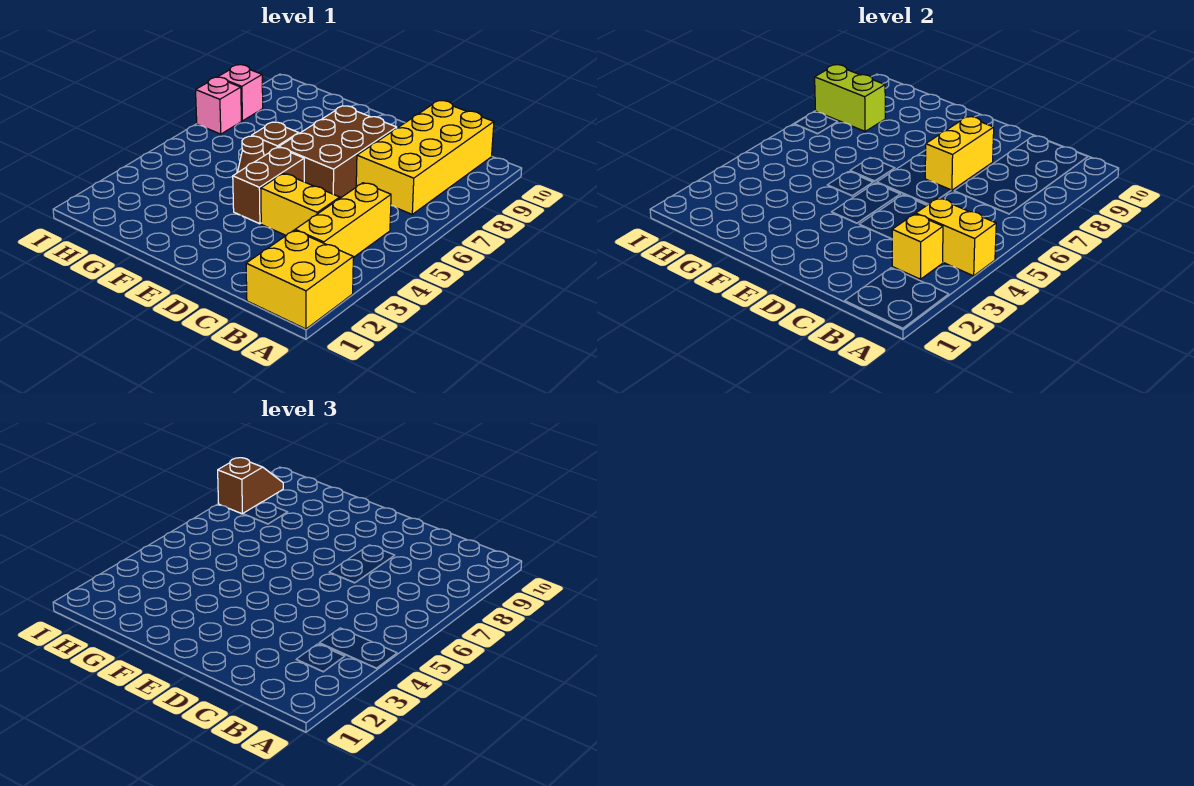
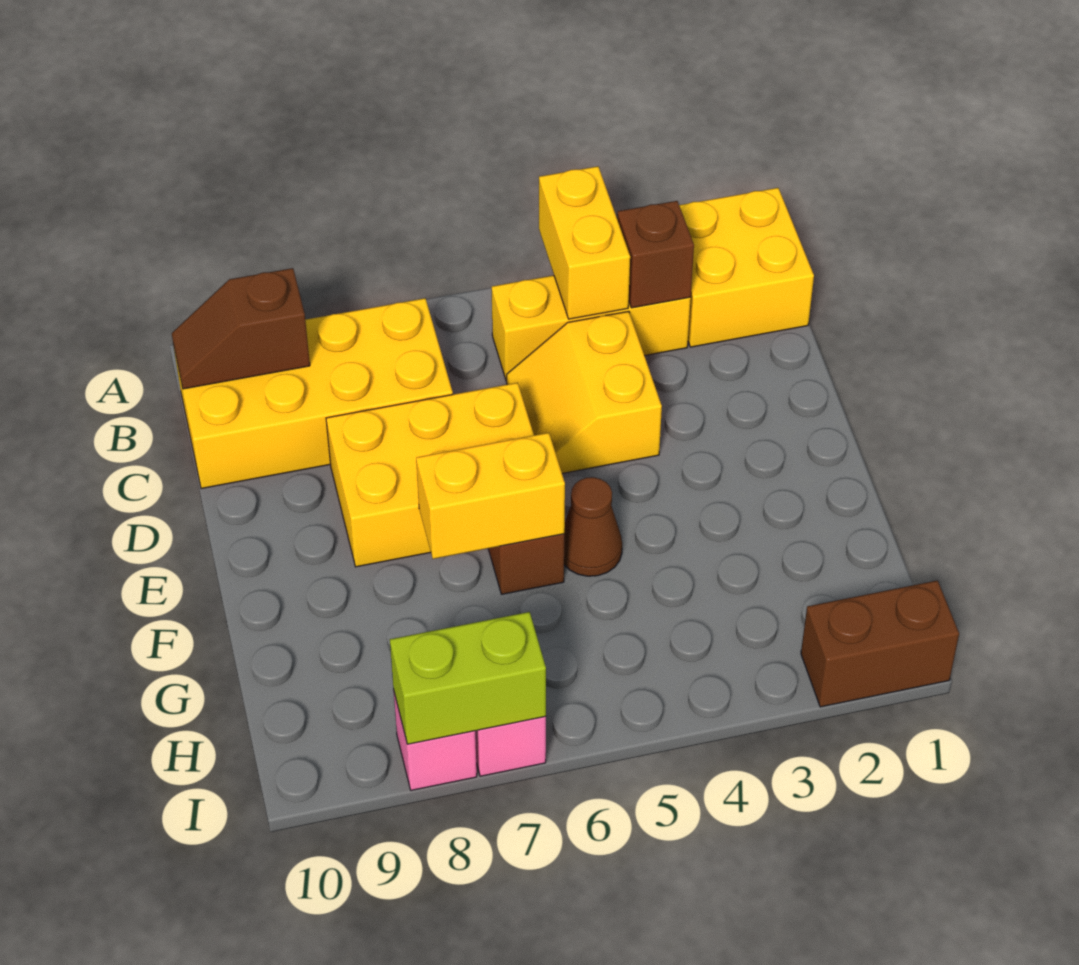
yellow brick B3 level 2 -> brown brick B3 level 2
brown brick D6:E8 level 1 -> yellow brick D6:E8 level 1
yellow brick D7:D8 level 2 -> yellow brick F6:F7 level 2
brown brick E4:E5 level 1 -> brown brick I1:I2 level 1
lime brick H8:I8 level 2 -> lime brick I7:I8 level 2
brown slope I8:I9 level 3 top 8 -> brown slope B9:B10 level 2 top 9

